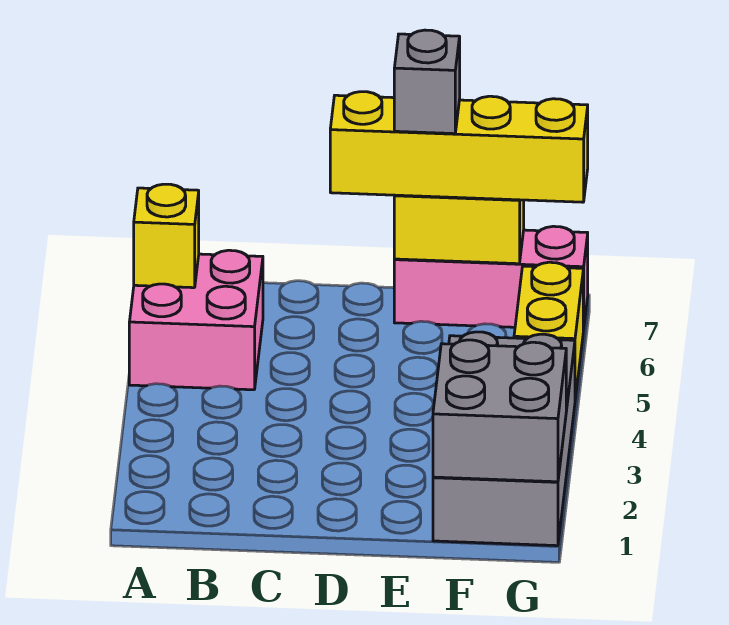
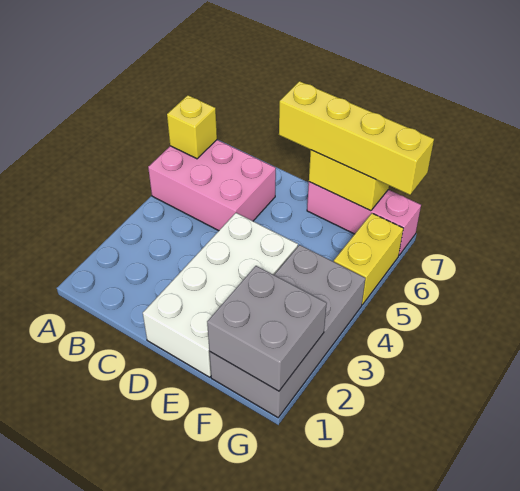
pink brick A5:B6 level 1 -> pink brick A5:C6 level 1
none -> white brick D1:E4 level 1
grey brick E7 level 4 -> none

